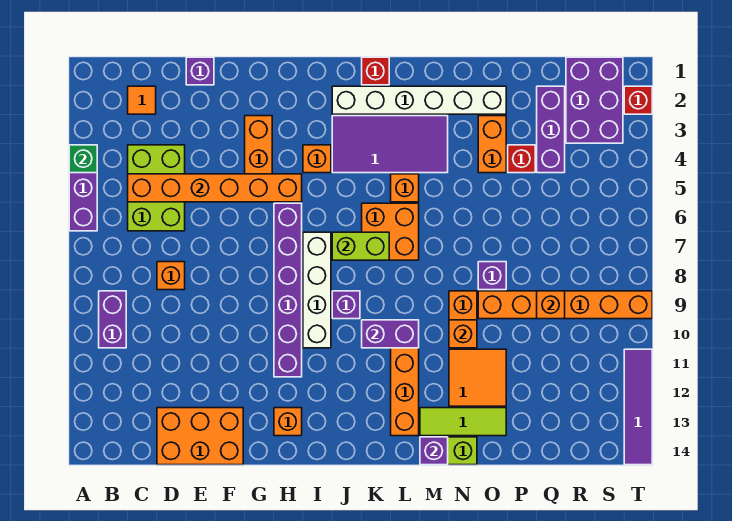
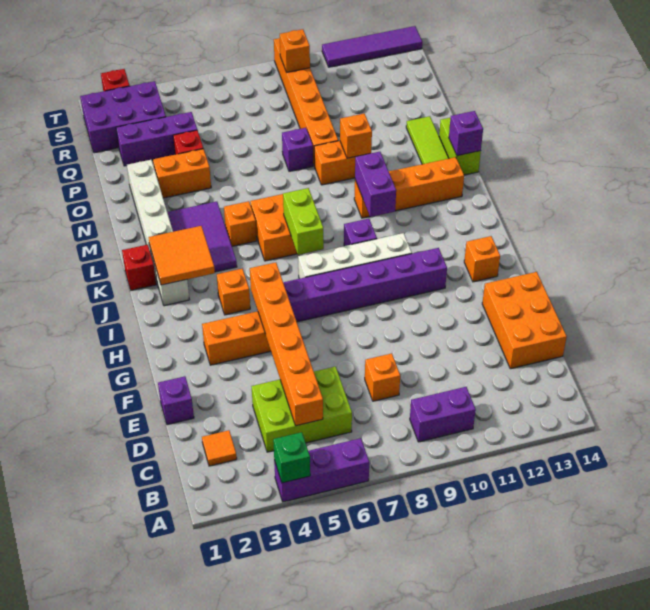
purple tile J3:M4 level 1 -> purple tile K3:M4 level 1
orange tile N11:O12 level 1 -> orange tile J2:K3 level 2
orange brick Q9 level 2 -> orange brick S9 level 2

